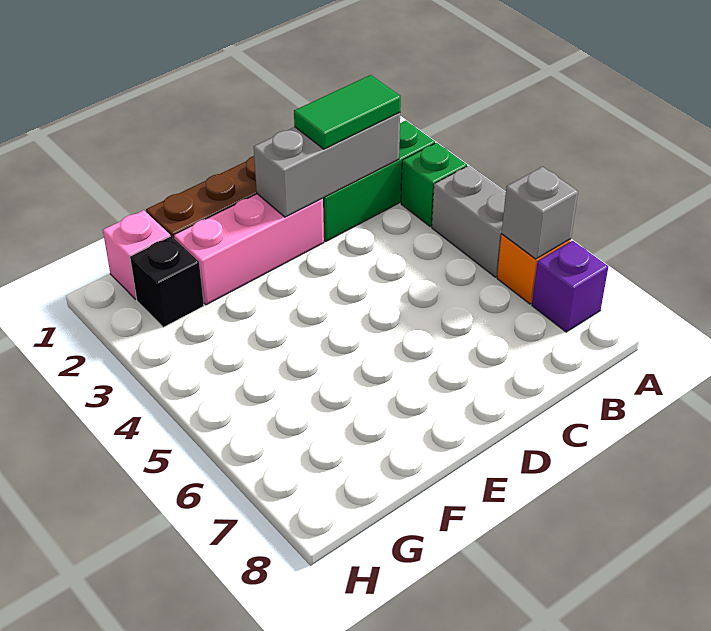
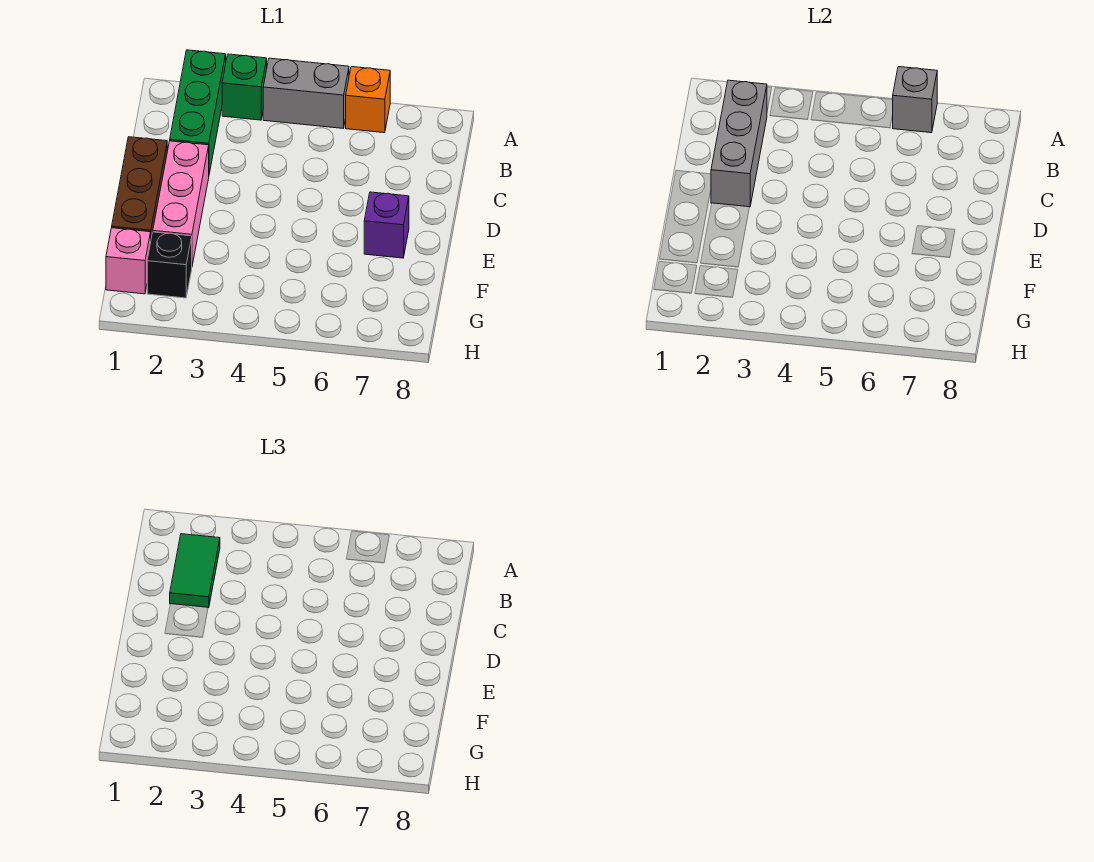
purple brick A7 level 1 -> purple brick E7 level 1

